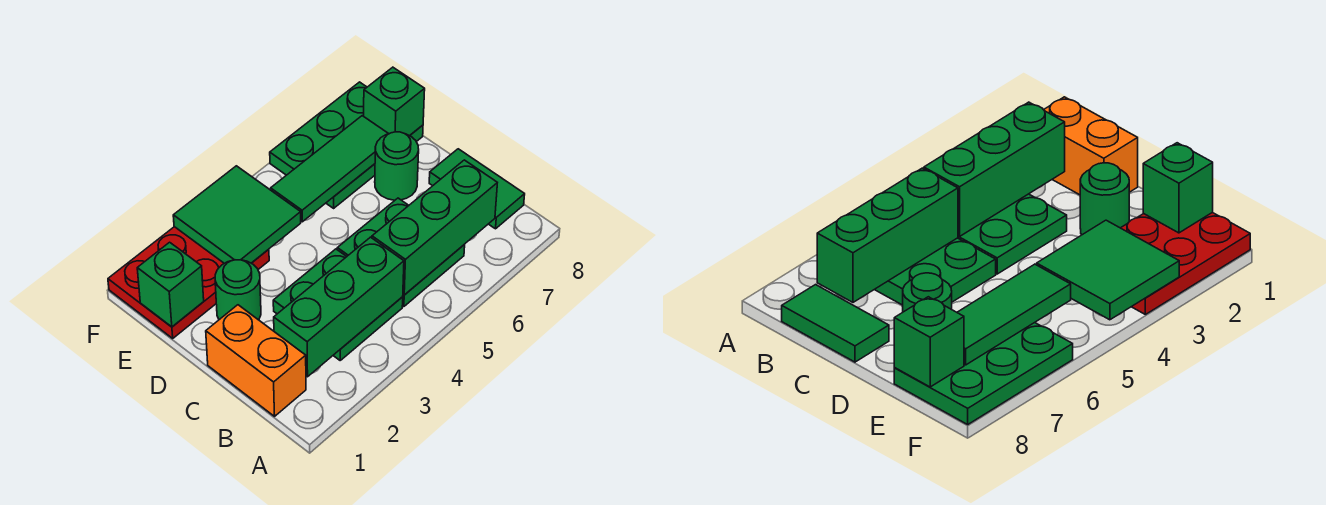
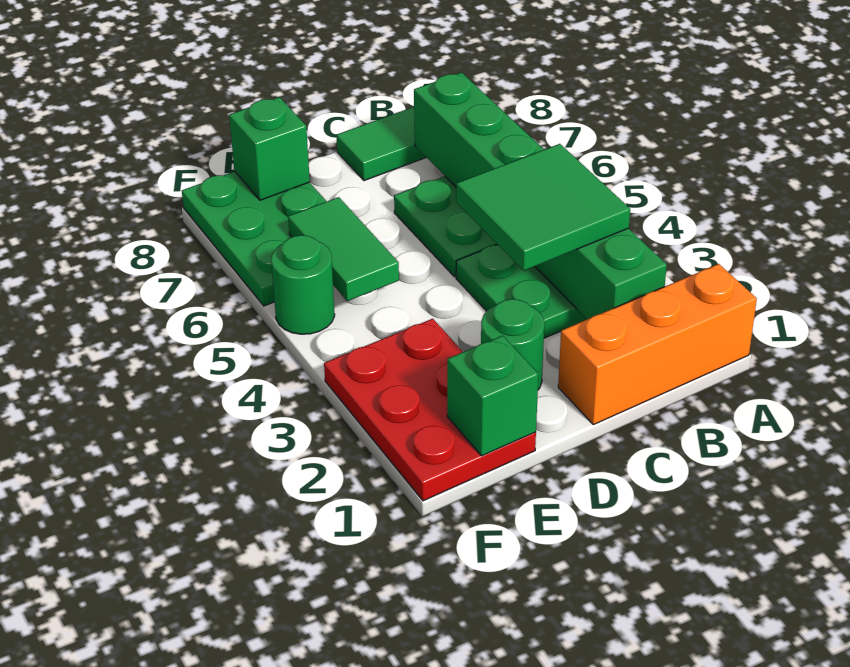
orange brick B1:C1 level 1 -> orange brick A1:C1 level 1
green round brick D7 level 1 -> green round brick F5 level 1
green tile E3:F4 level 2 -> green tile B3:C4 level 3
green tile E5:E7 level 2 -> green tile E5:E6 level 2

